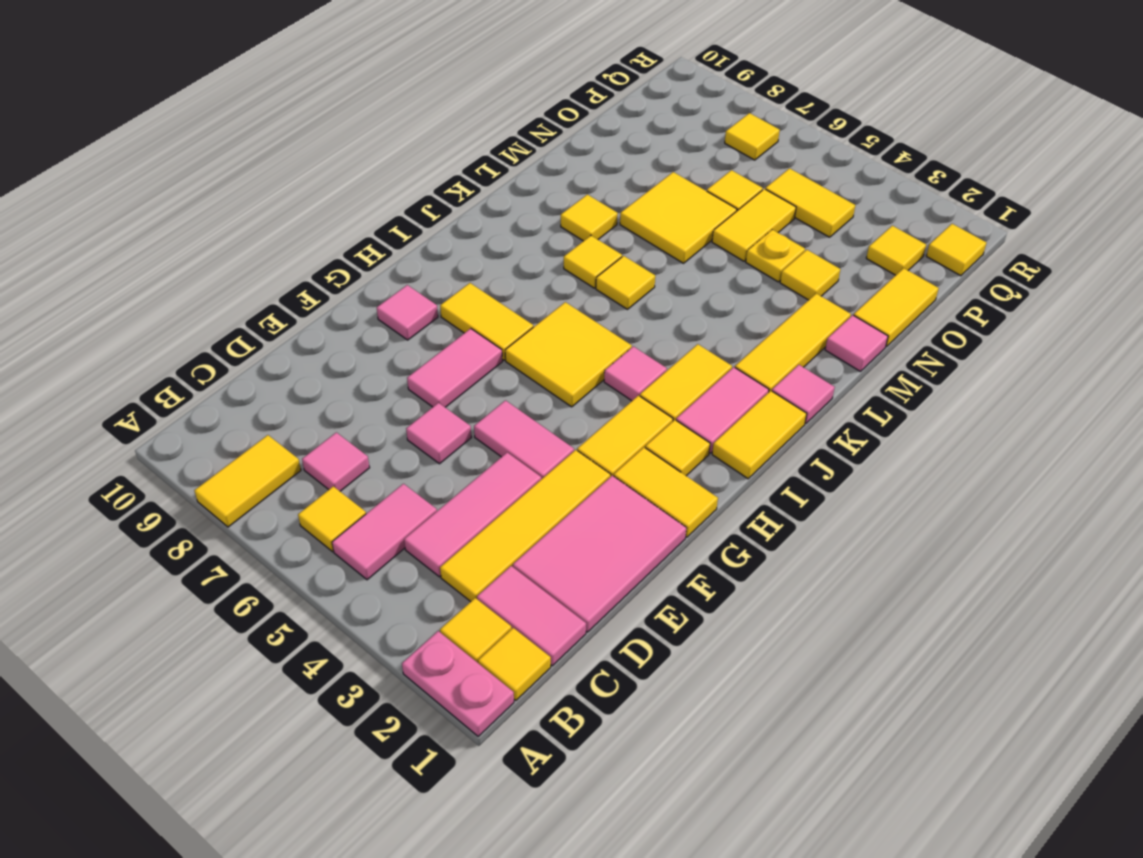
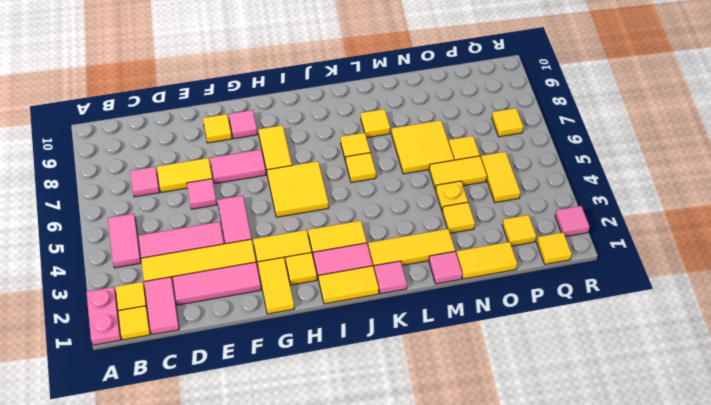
yellow tile A8:B8 level 1 -> yellow tile D7:E7 level 1
pink tile B5:C5 level 1 -> pink tile B4:B5 level 1
yellow tile B6 level 1 -> yellow tile F9 level 1
pink tile D1:F2 level 1 -> pink tile D2:F2 level 1
pink tile I4 level 1 -> pink tile R2 level 1

